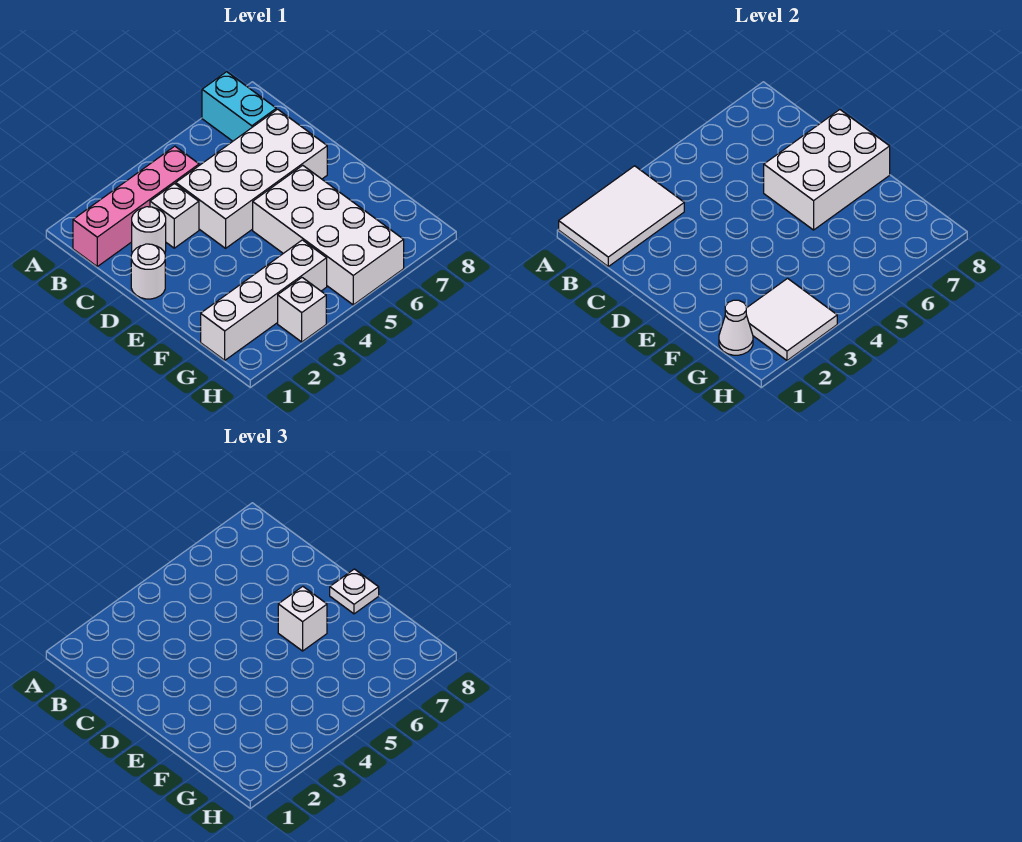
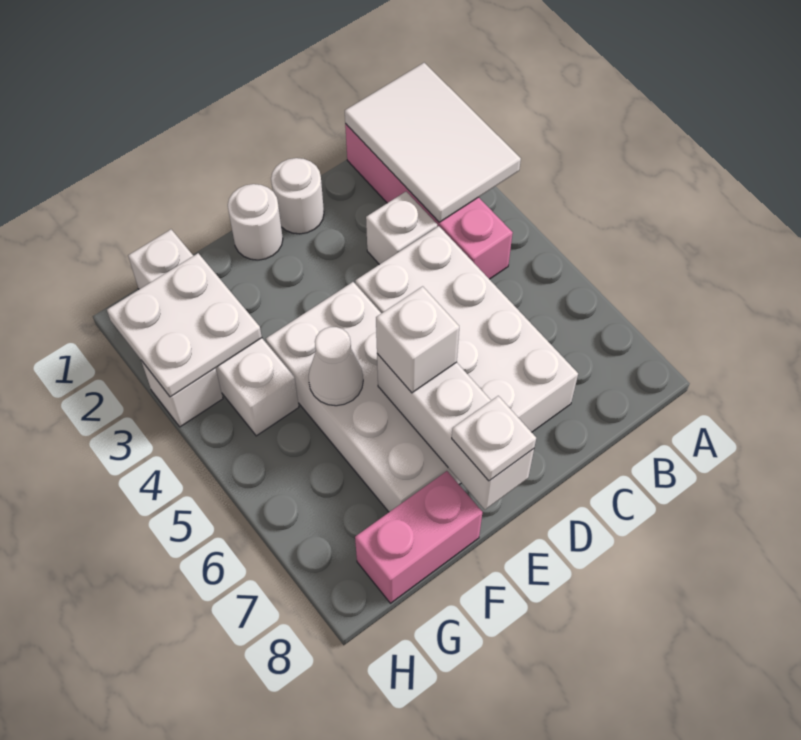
cyan brick A7:B7 level 1 -> none
white round brick C2 level 1 -> white round brick E1 level 1
white brick D6:E8 level 2 -> white brick E6:E8 level 2
white brick E5:H6 level 1 -> white brick E4:F7 level 1
none -> pink brick F8:G8 level 1
white cone G1 level 2 -> white cone F5 level 2
white tile G2:H3 level 2 -> white plate G2:H3 level 2

